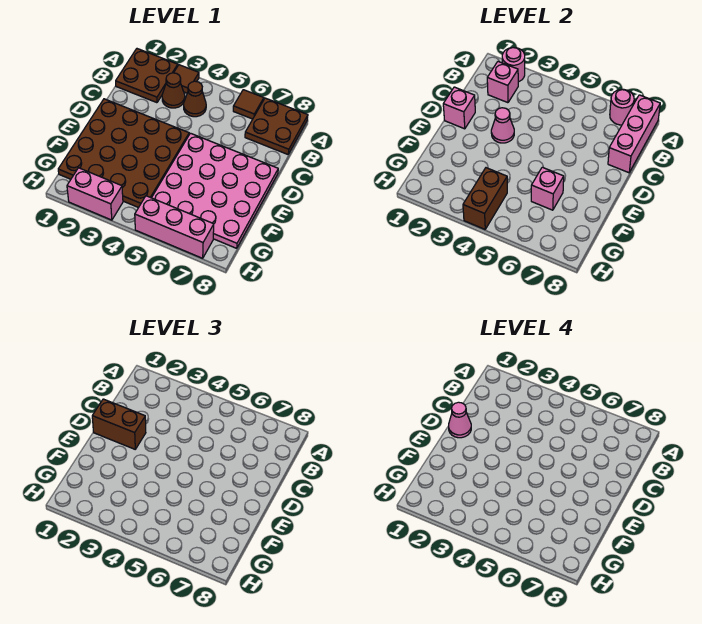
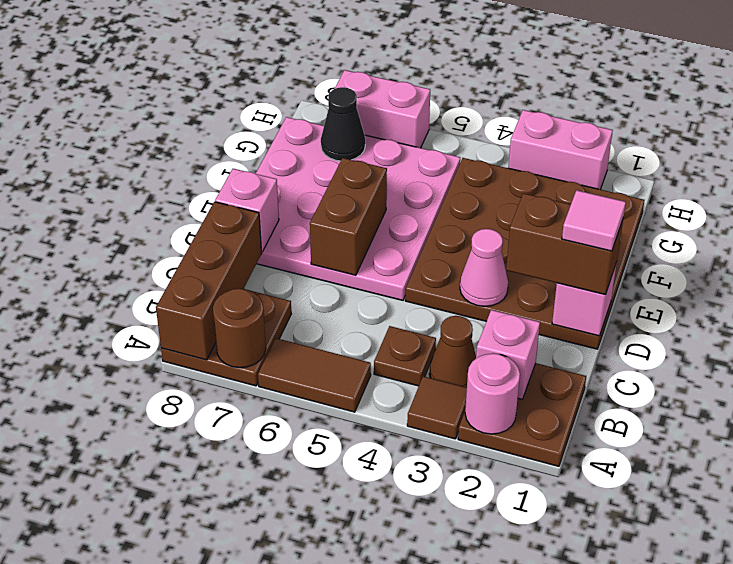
brown tile A6 level 1 -> brown tile A5:A6 level 1
pink round brick A7 level 2 -> brown round brick A7 level 2
pink brick A8:C8 level 2 -> brown brick A8:C8 level 2
brown cone B4 level 1 -> brown plate B4 level 1
pink cone D1 level 4 -> pink tile D1 level 4
pink brick F6 level 2 -> pink brick D8 level 2
brown brick G4:H4 level 2 -> brown brick D6:E6 level 2
none -> black cone G7 level 2
pink brick H5:H7 level 1 -> pink brick H6:H7 level 1

